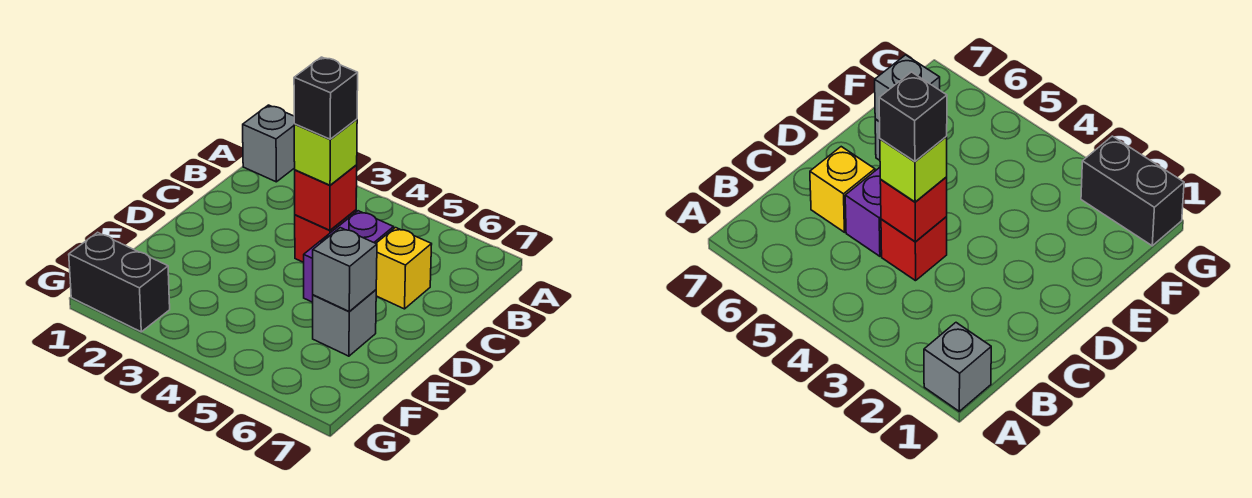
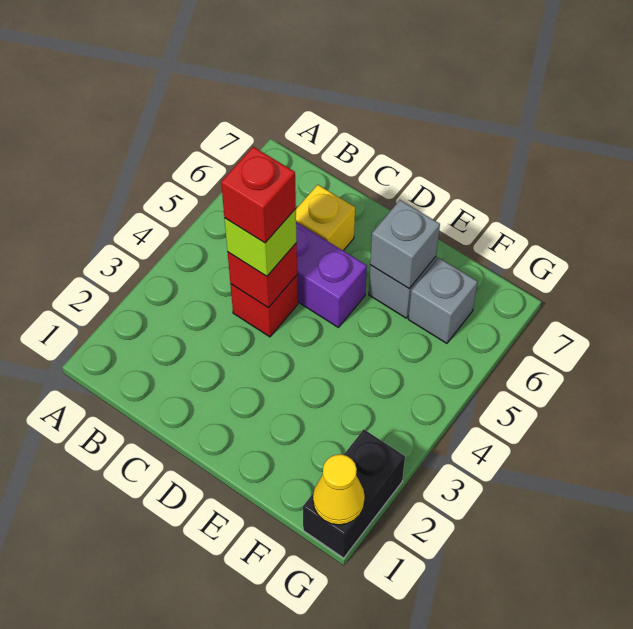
grey brick A1 level 1 -> grey brick F6 level 1
black brick C4 level 4 -> red brick C4 level 4
none -> yellow cone G1 level 2

